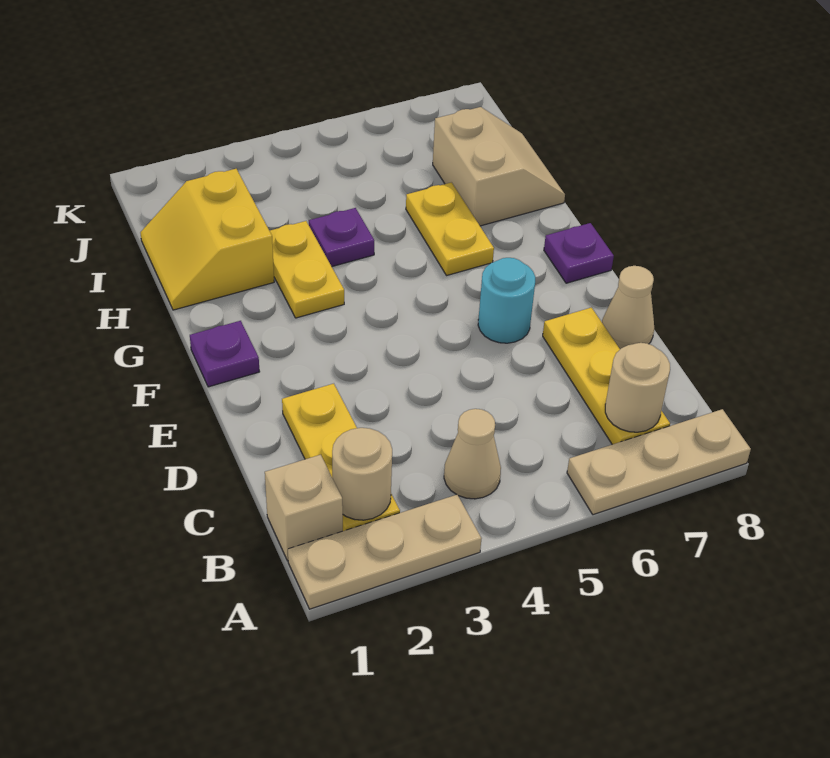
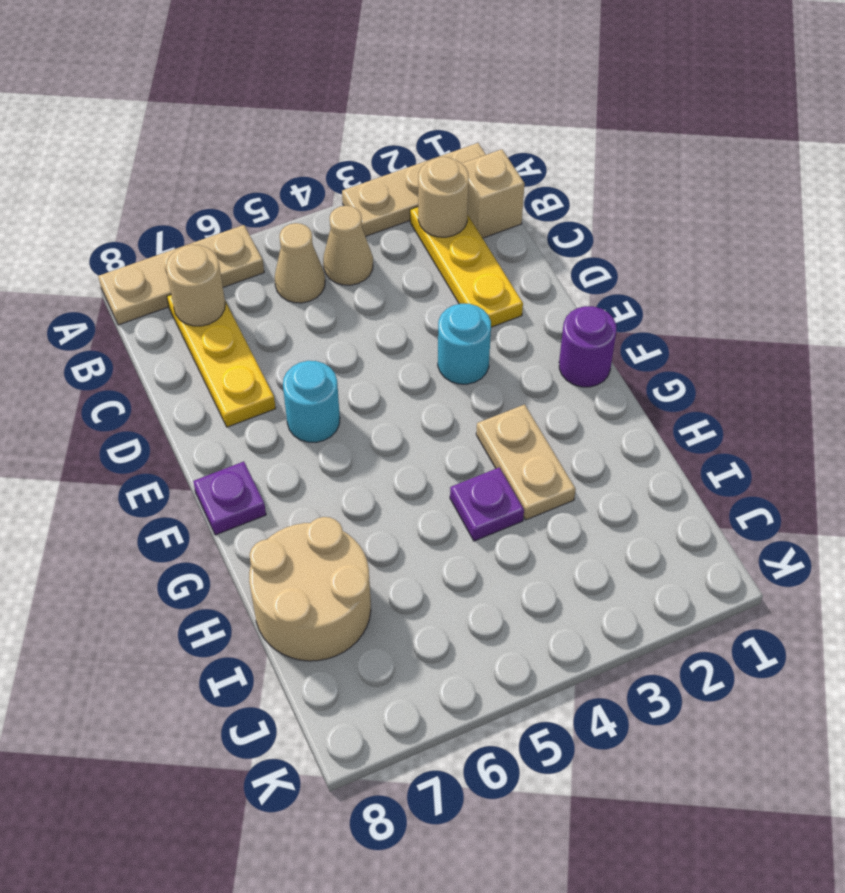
tan cone D8 level 1 -> tan cone B5 level 1
none -> cyan round brick E3 level 1
purple plate F1 level 1 -> purple round brick F1 level 1
yellow plate G3:H3 level 1 -> tan plate G3:H3 level 1
yellow plate G6:H6 level 1 -> none
yellow slope H1:I2 level 1 top 2 -> none
tan slope H7:I8 level 1 top 7 -> tan round brick H7:I8 level 1

